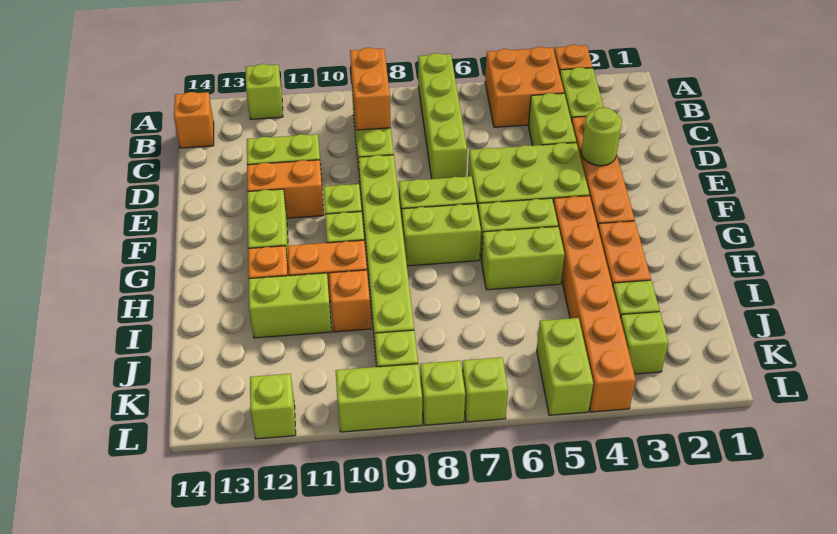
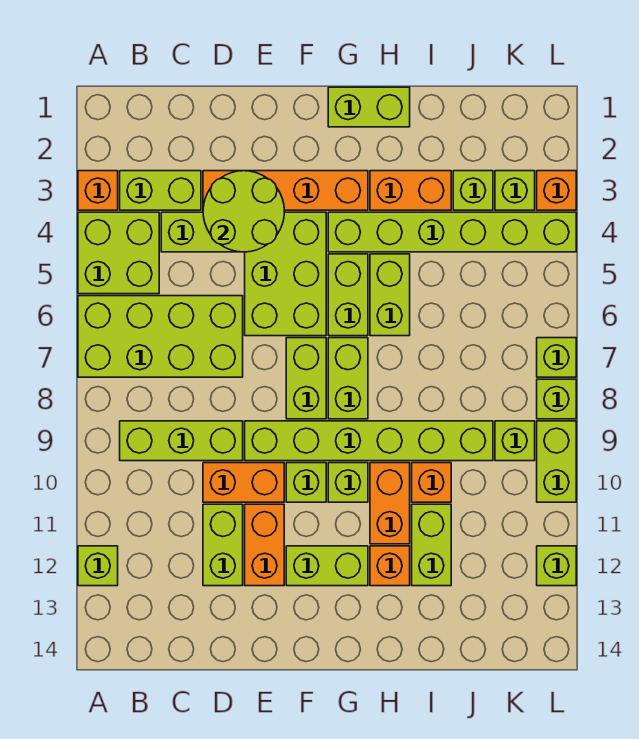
orange brick A4:B5 level 1 -> lime brick A4:B5 level 1
lime brick A7:D7 level 1 -> lime brick A6:D7 level 1
orange brick B9:C9 level 2 -> orange brick D10:E10 level 1
orange brick B14 level 1 -> orange brick L3 level 1
lime round brick E3 level 2 -> lime round brick D3:E4 level 2
orange brick G4:L4 level 1 -> lime brick G4:L4 level 1
lime brick K5:L5 level 1 -> lime brick G1:H1 level 1

